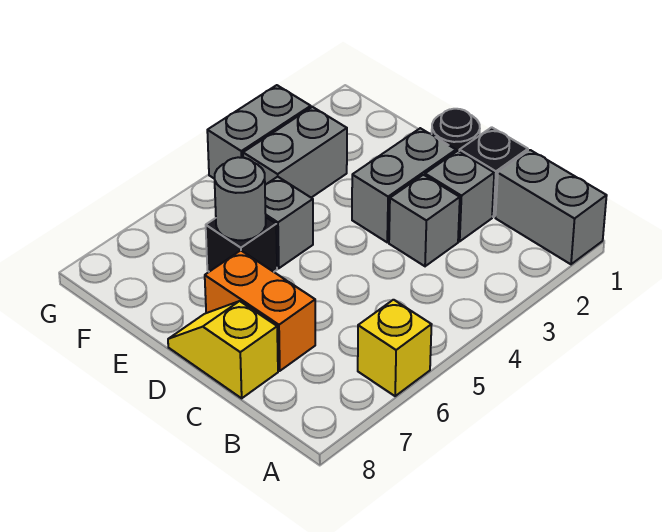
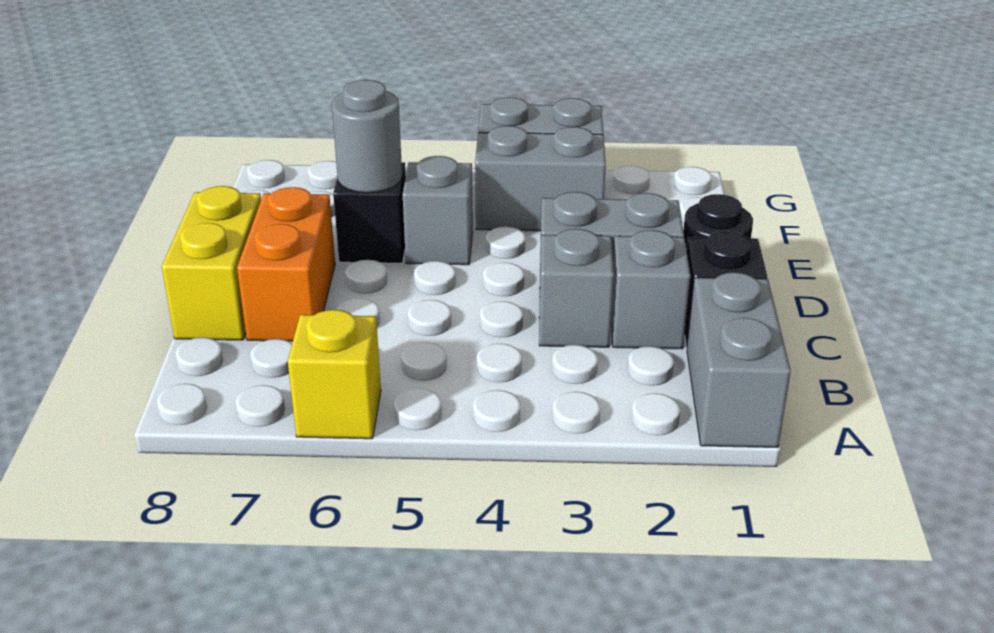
yellow slope C8:D8 level 1 top C -> yellow brick C8:D8 level 1

